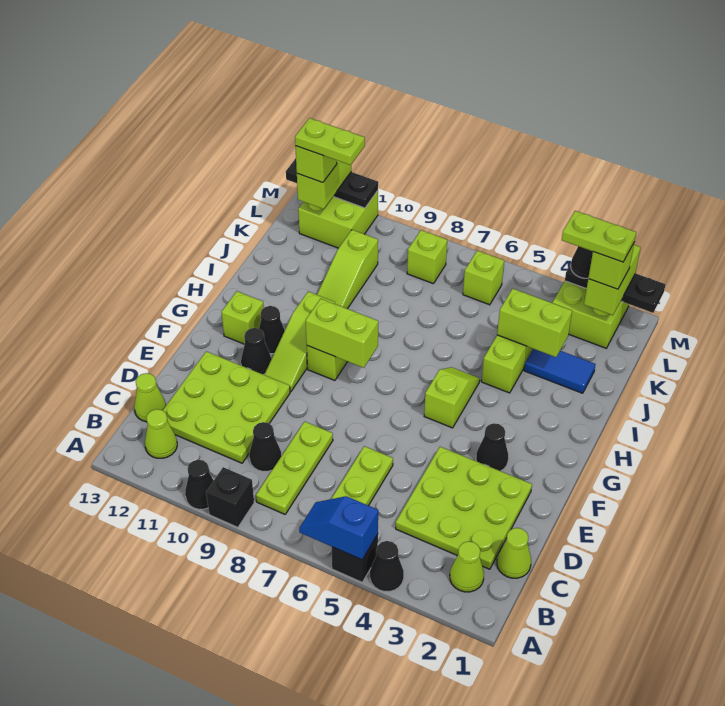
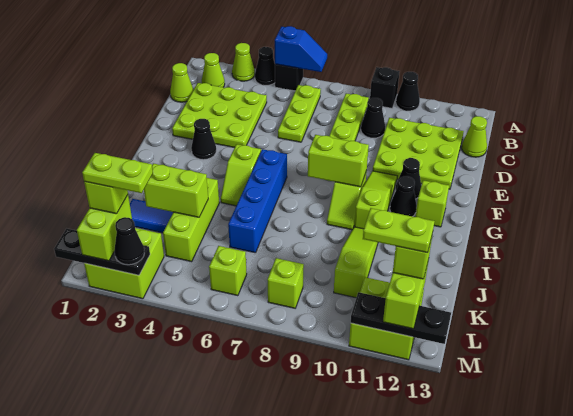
lime cone B12 level 1 -> lime cone A3 level 1
none -> blue brick G6:J6 level 1

